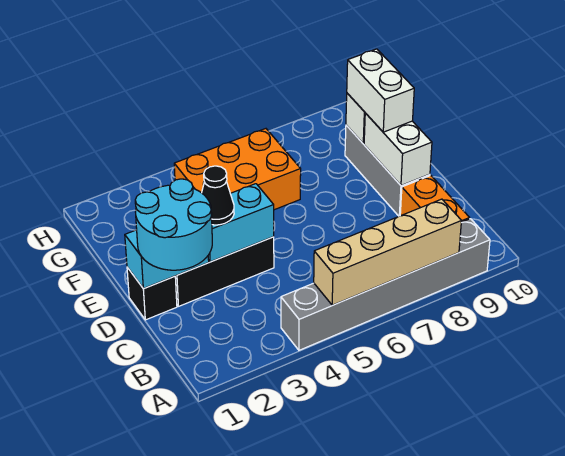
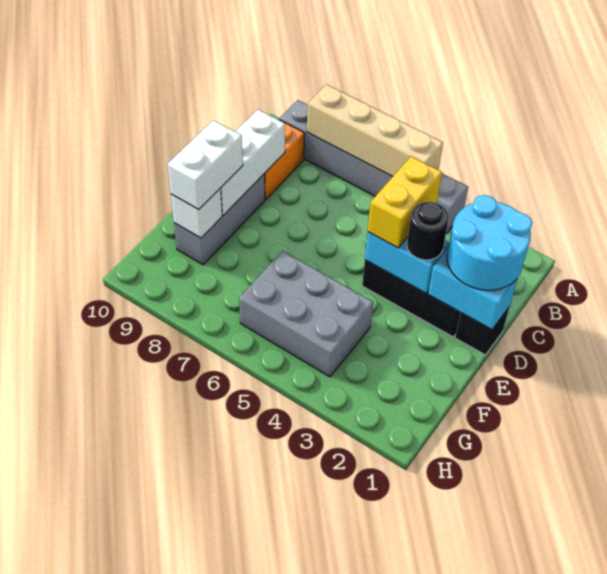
none -> yellow brick C4:D4 level 3
black cone D3 level 3 -> black round brick D3 level 3
white brick D9:E9 level 2 -> white brick C9:E9 level 2
orange brick F4:G6 level 1 -> grey brick F4:G6 level 1

